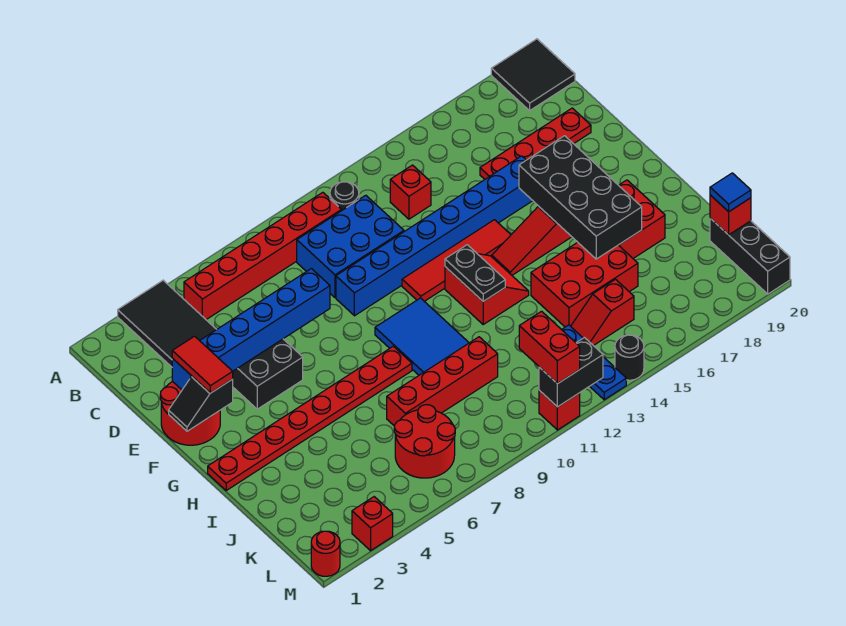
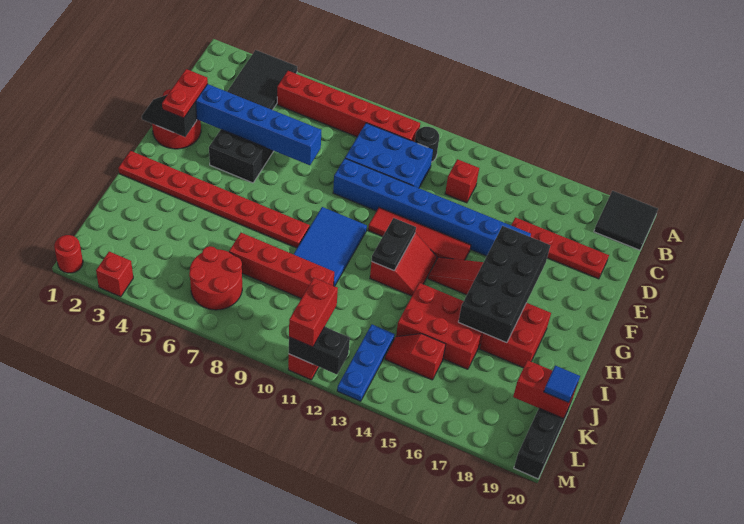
red tile E2:F2 level 3 -> red plate E2:F2 level 3
red brick K20 level 2 -> red brick K19:K20 level 2
black round brick M14 level 1 -> none

